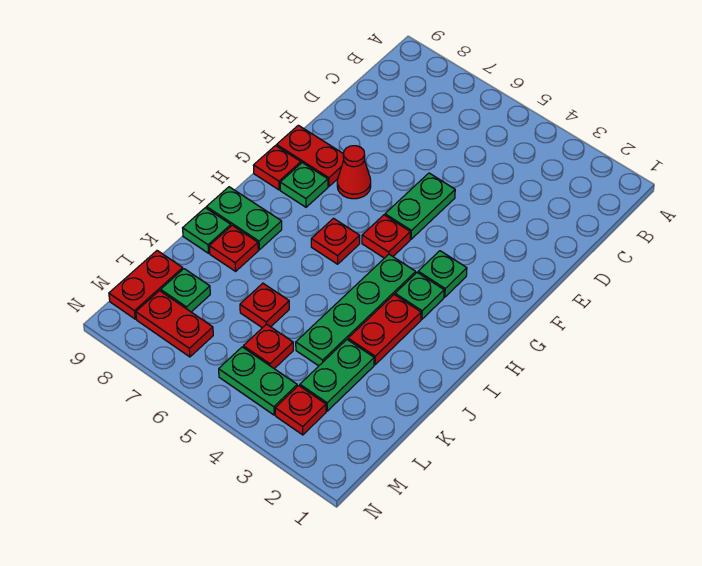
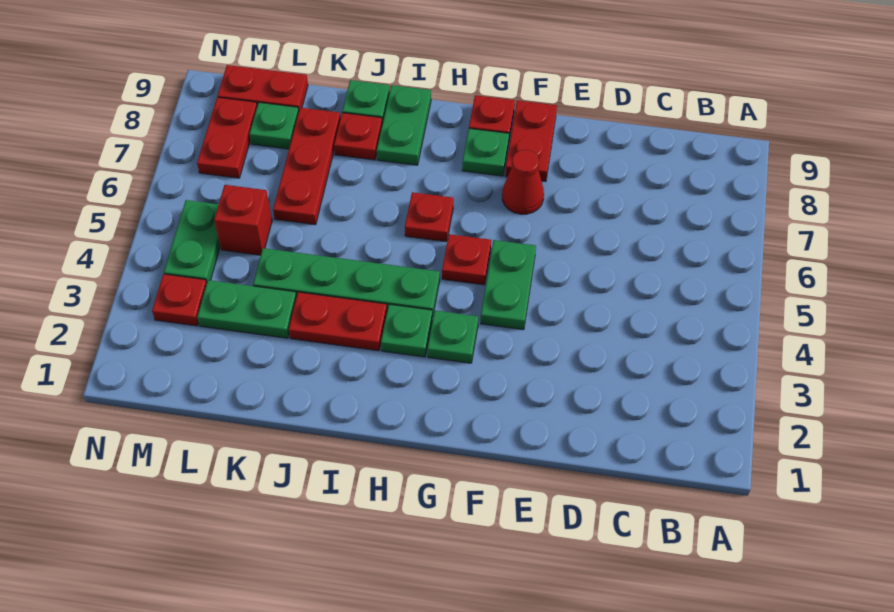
green plate E5:F5 level 1 -> green plate F4:F5 level 1
red plate K6 level 1 -> red plate K6:K8 level 1
red plate L5 level 1 -> red brick L5 level 1

